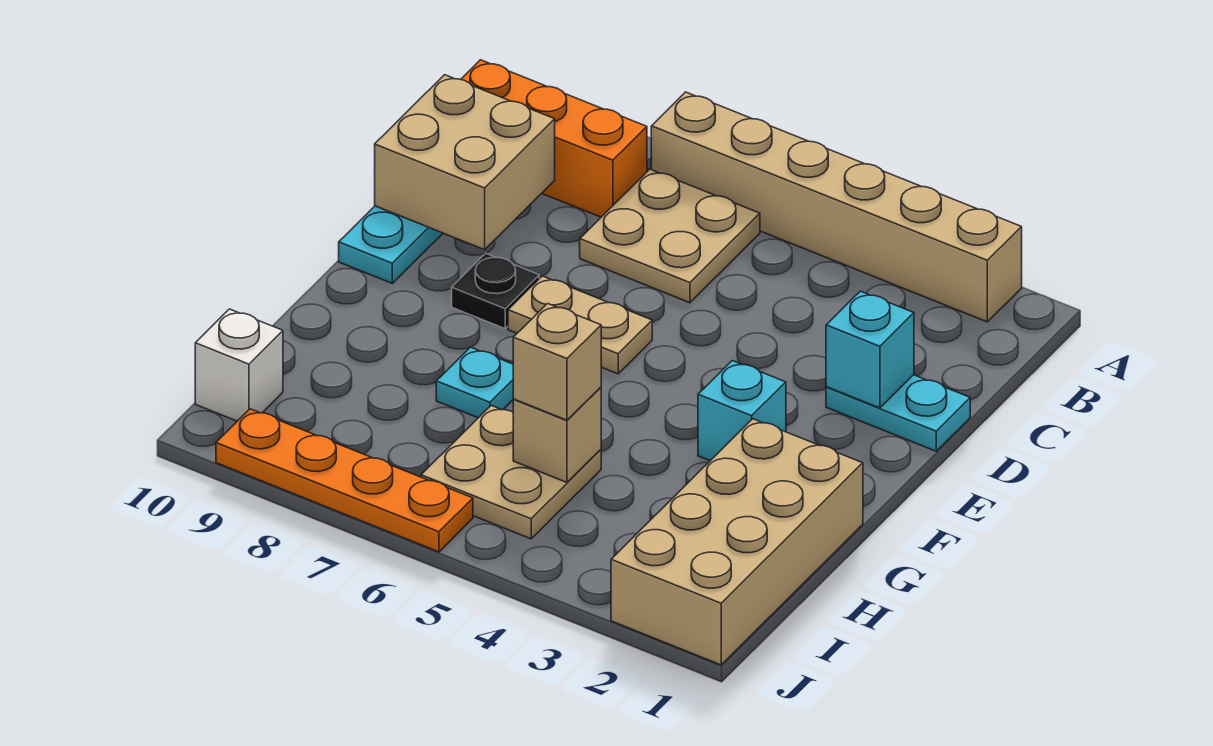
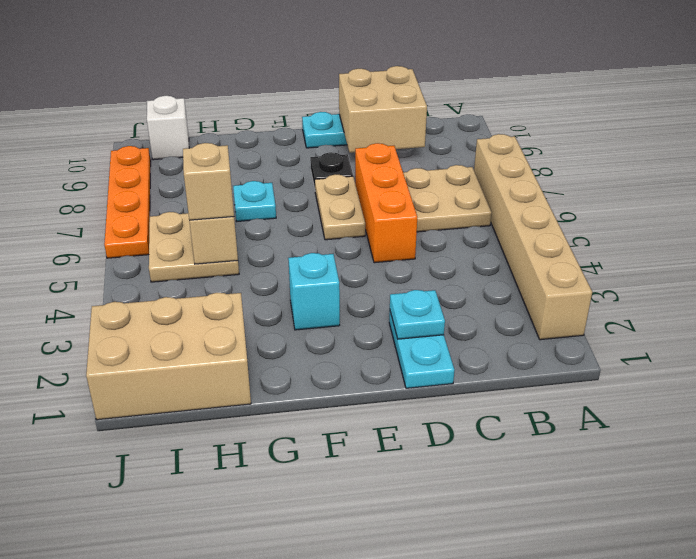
orange brick B8:B10 level 1 -> orange brick D5:D7 level 1
cyan brick D2 level 2 -> cyan plate D2 level 2
tan brick G1:J2 level 1 -> tan brick H1:J2 level 1

